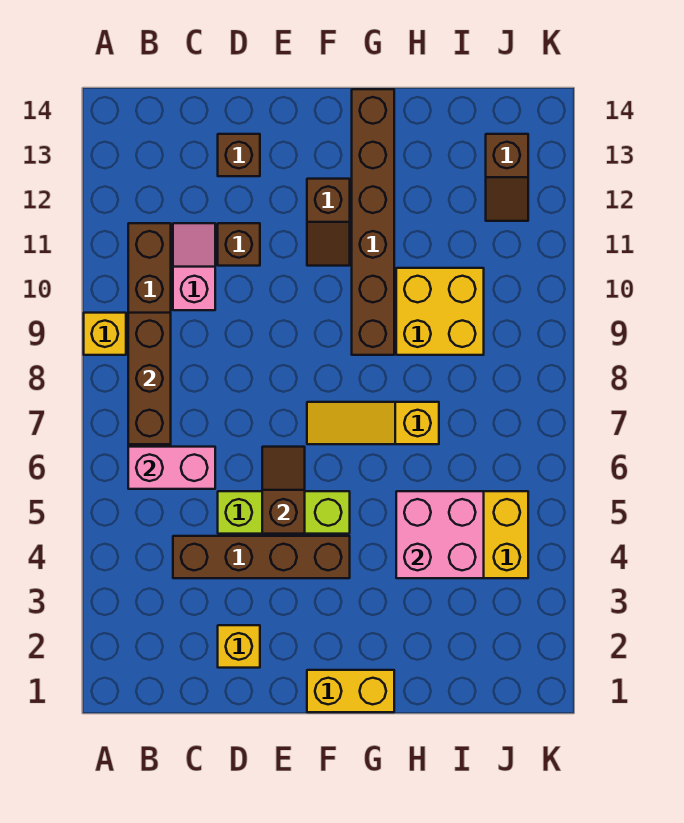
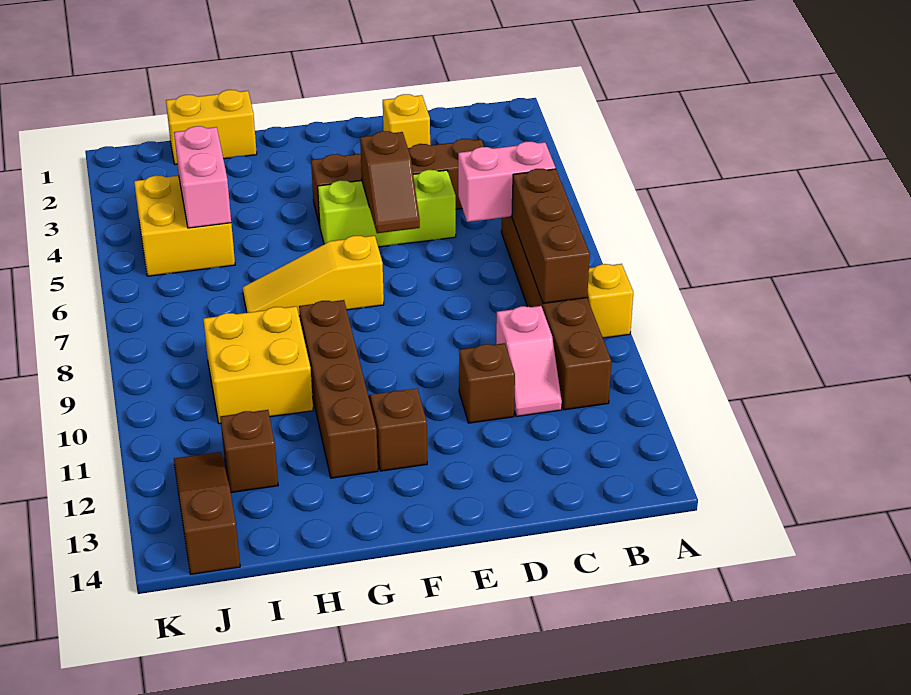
brown brick D13 level 1 -> brown brick I12 level 1
yellow brick F1:G1 level 1 -> yellow brick H1:I1 level 1
yellow slope F7:H7 level 1 top H -> yellow slope F7:H7 level 1 top F
brown brick G9:G14 level 1 -> brown brick G9:G12 level 1
pink brick H4:I5 level 2 -> pink brick I4:I5 level 2
brown slope J12:J13 level 1 top 13 -> brown slope J12:J14 level 1 top 14

